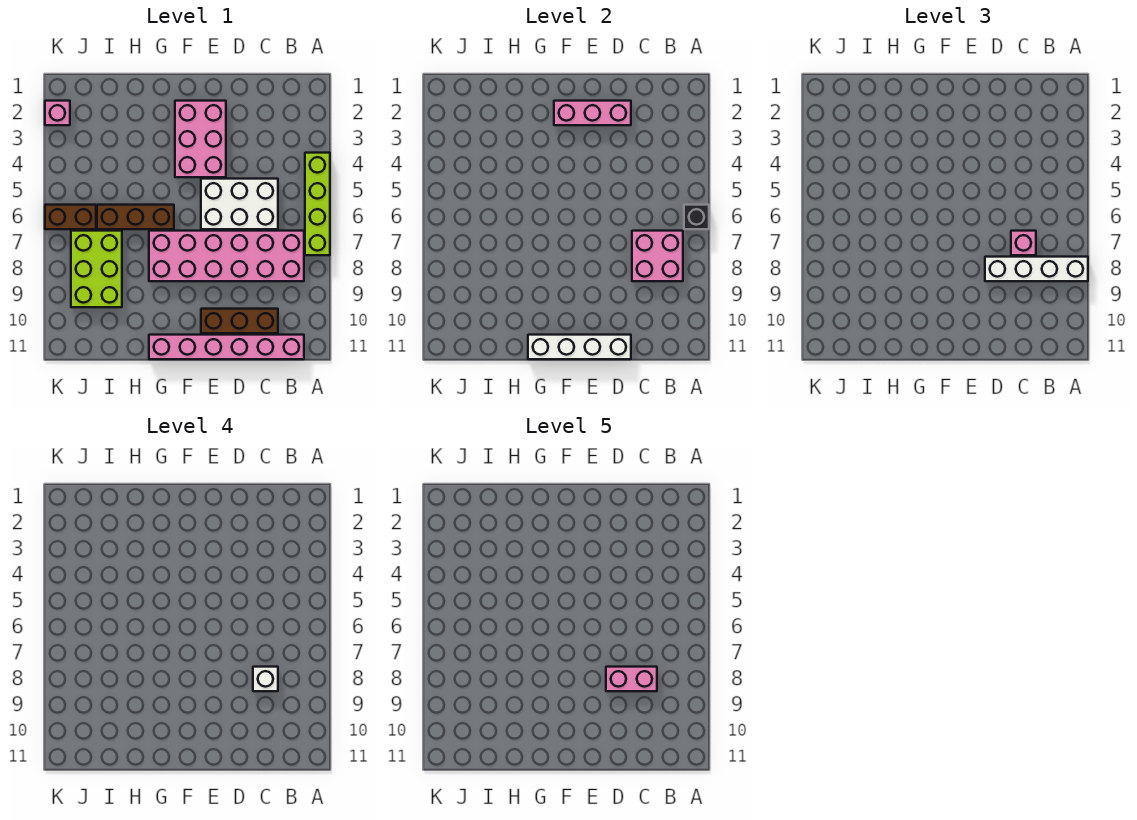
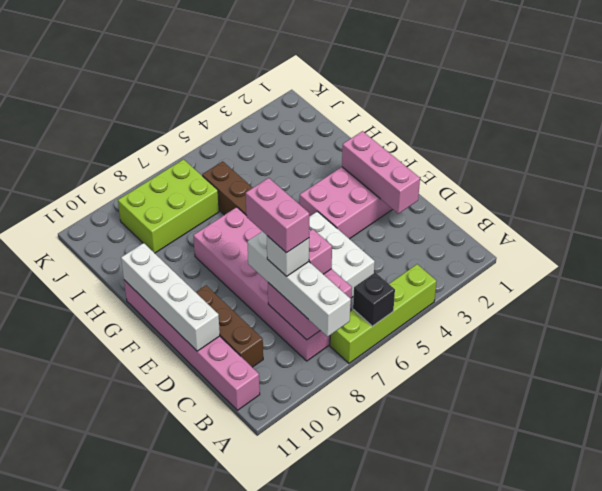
brown brick J6:K6 level 1 -> none
pink brick K2 level 1 -> none

